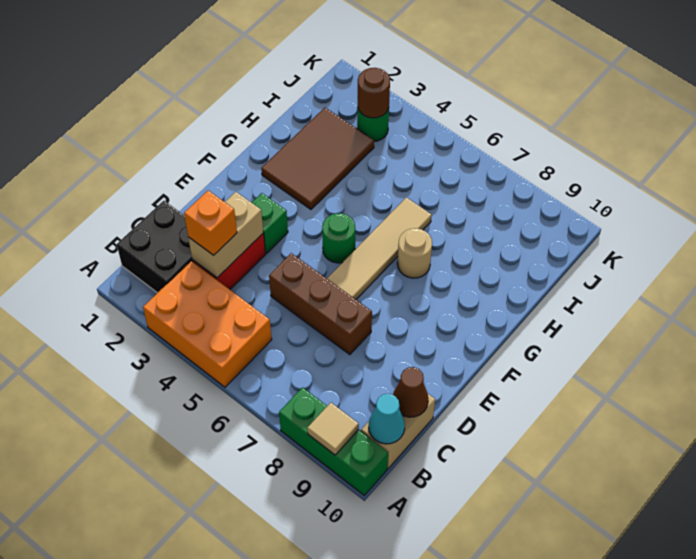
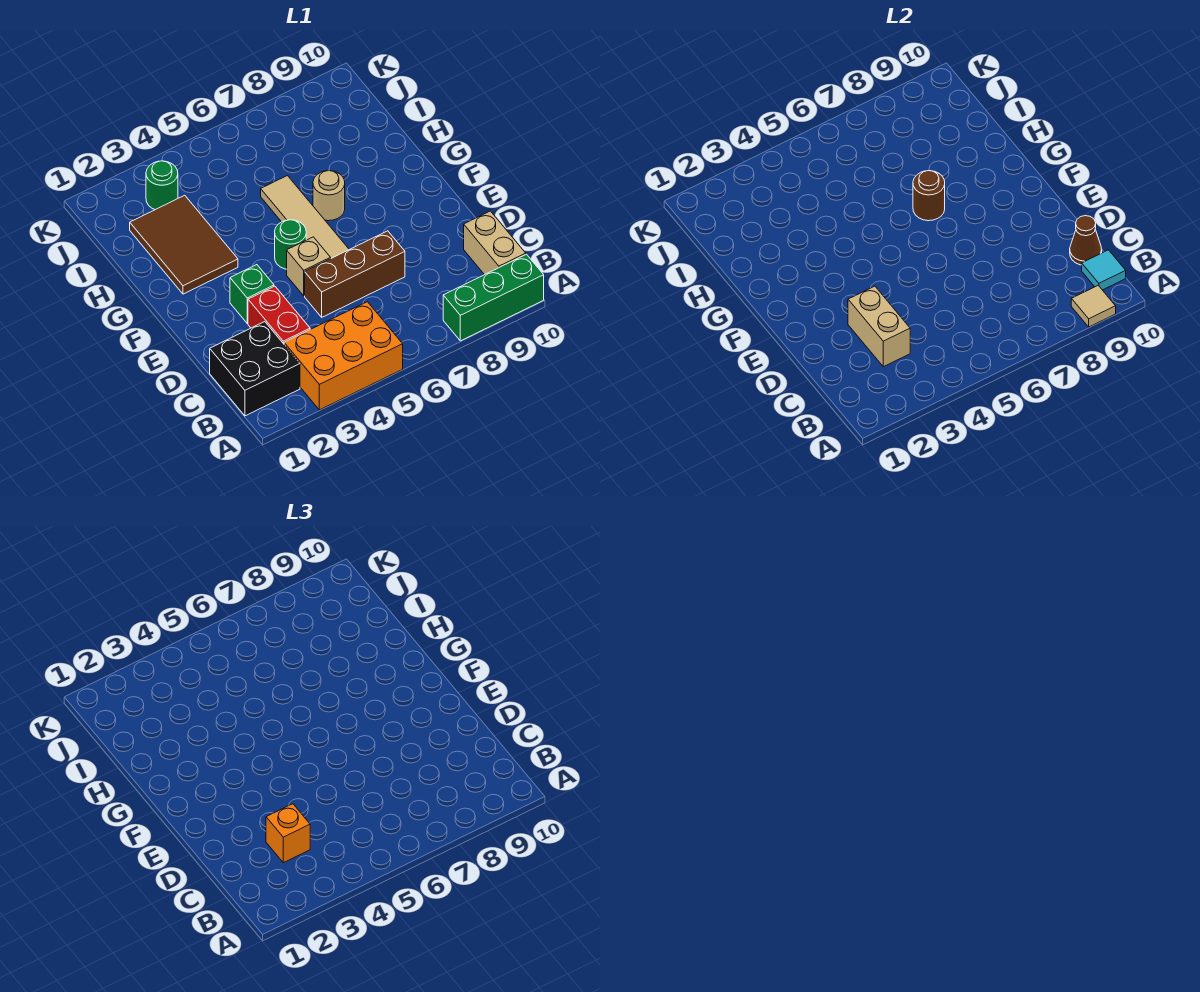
cyan cone B10 level 2 -> cyan tile B10 level 2
none -> tan brick E5 level 1
brown round brick J3 level 2 -> brown round brick G7 level 2

